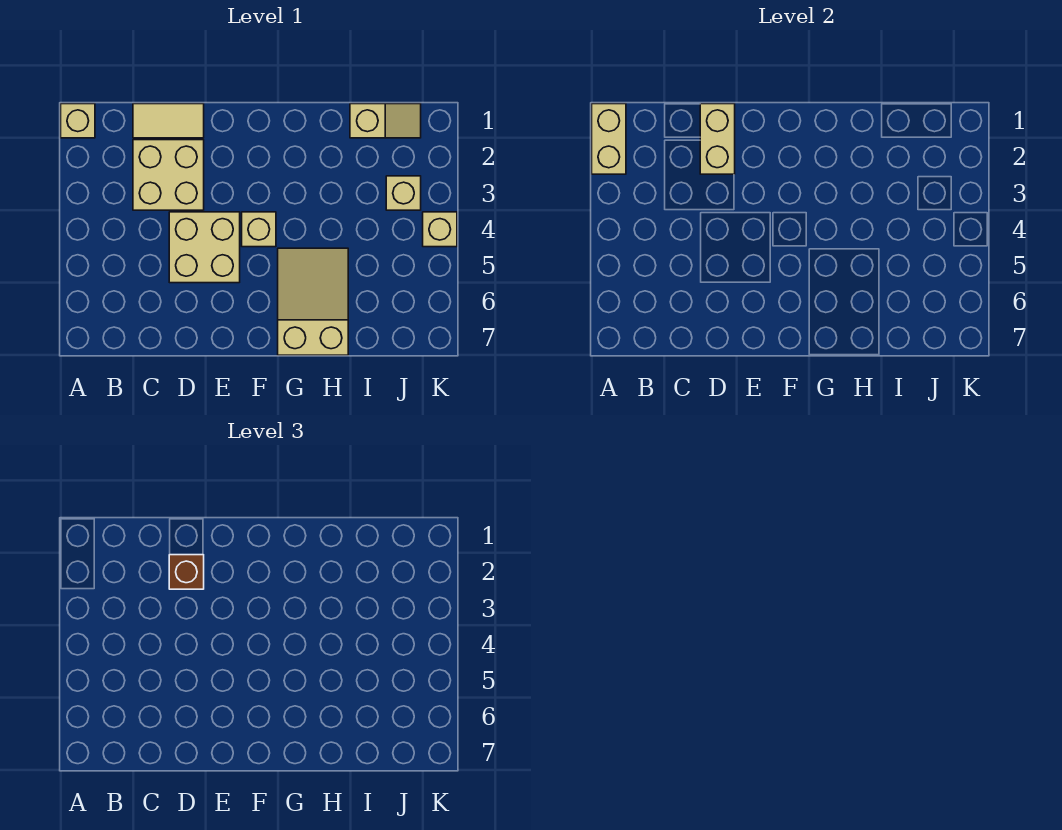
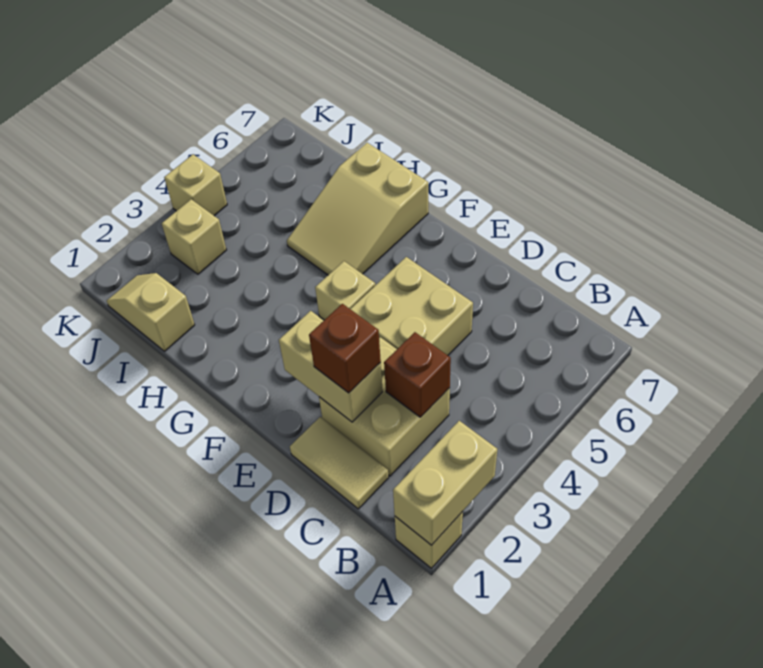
none -> brown brick C3 level 2
tan brick D1:D2 level 2 -> tan brick D2:E2 level 2

